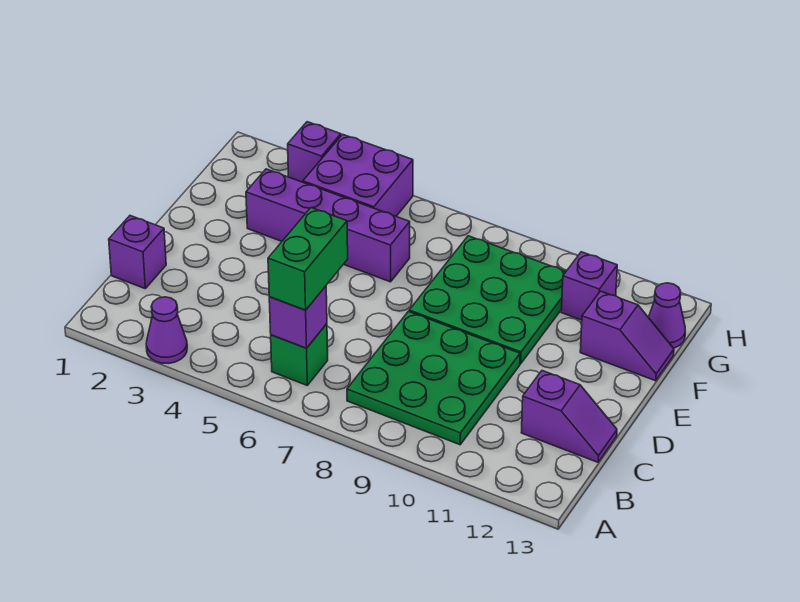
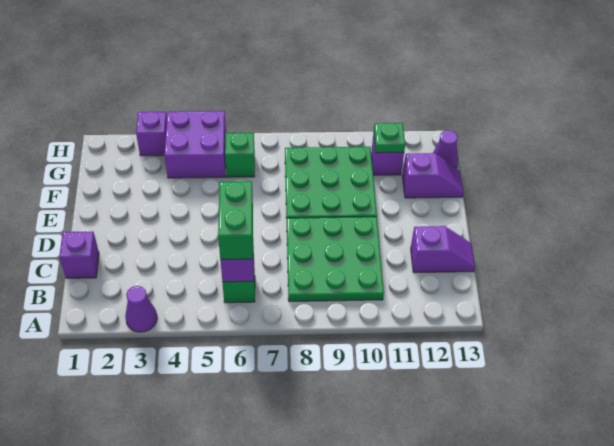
purple brick F3:F6 level 1 -> none
none -> green brick G6 level 1
none -> green plate G11 level 2

